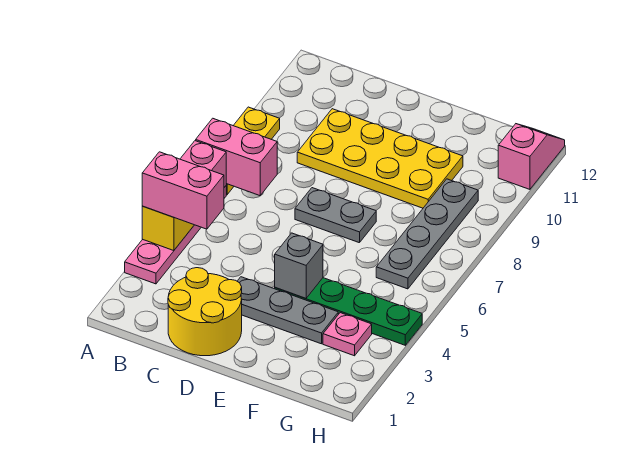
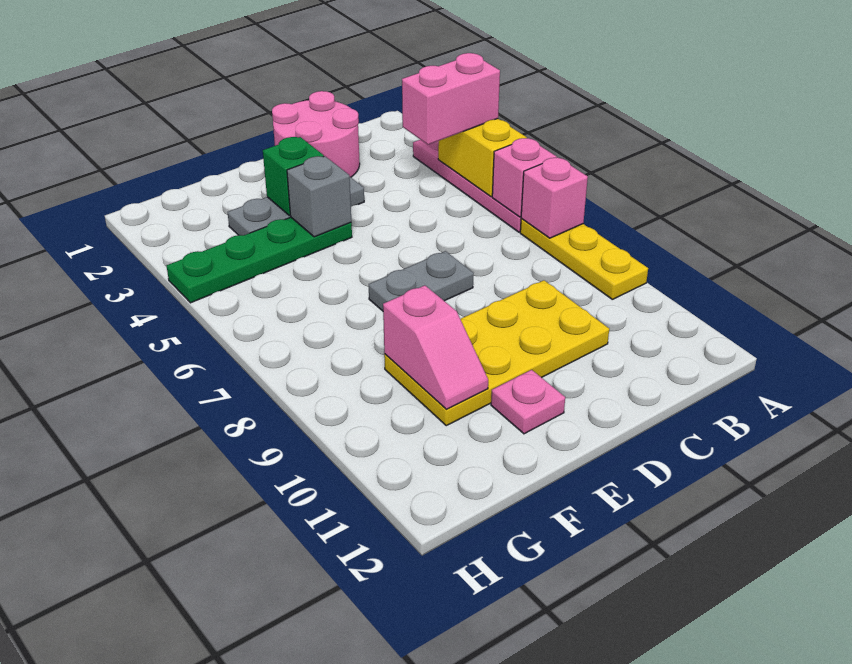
pink brick A7:B7 level 2 -> pink brick A7 level 2
yellow round brick C1:D2 level 1 -> pink round brick C1:D2 level 1
none -> green brick E3 level 2
pink plate G3 level 1 -> pink plate E11 level 1
grey plate G6:G9 level 1 -> none
pink slope H11:H12 level 1 top 11 -> pink slope F9:F10 level 2 top 9

